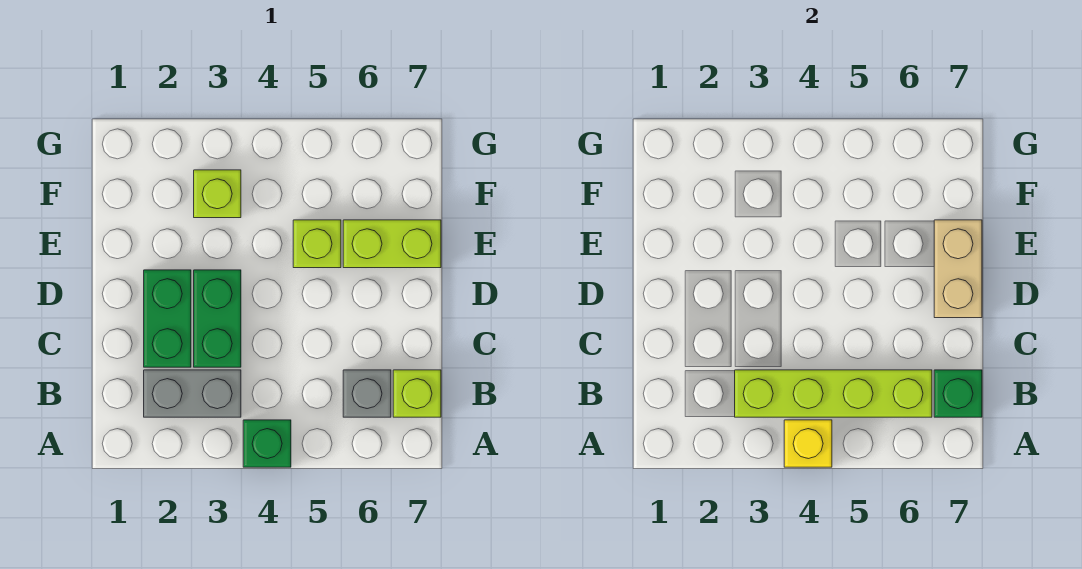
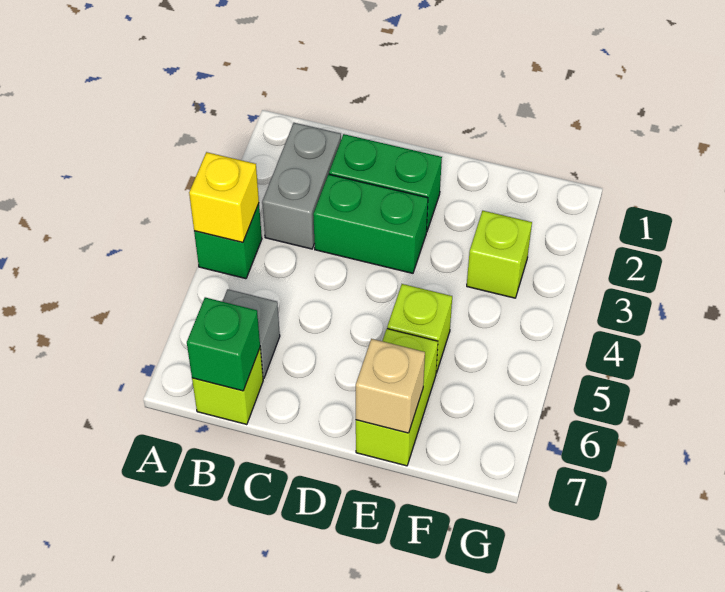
lime brick B3:B6 level 2 -> none
tan brick D7:E7 level 2 -> tan brick E7 level 2

